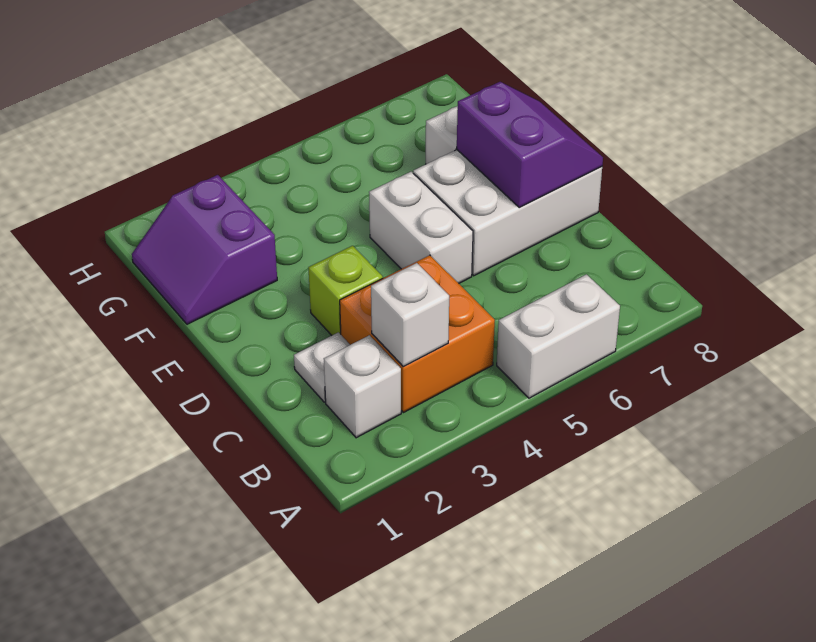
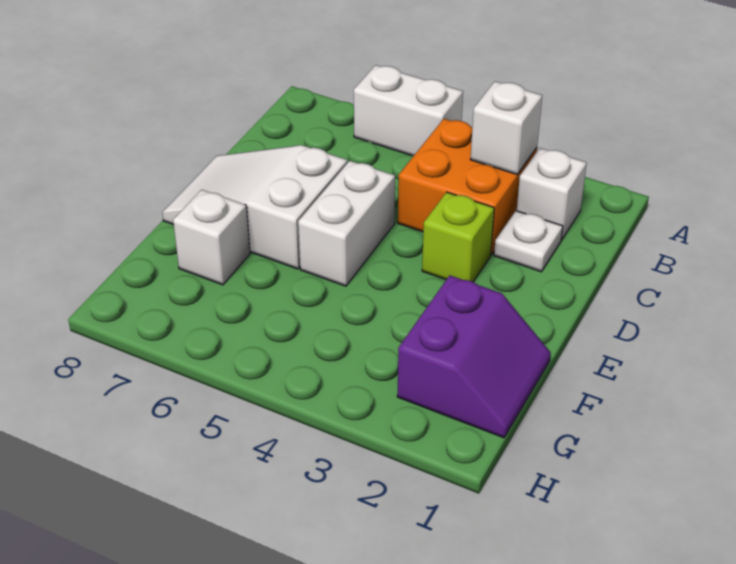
white brick D6:E8 level 1 -> white slope D6:E8 level 1 top 6
purple slope D7:E8 level 2 top 7 -> none

